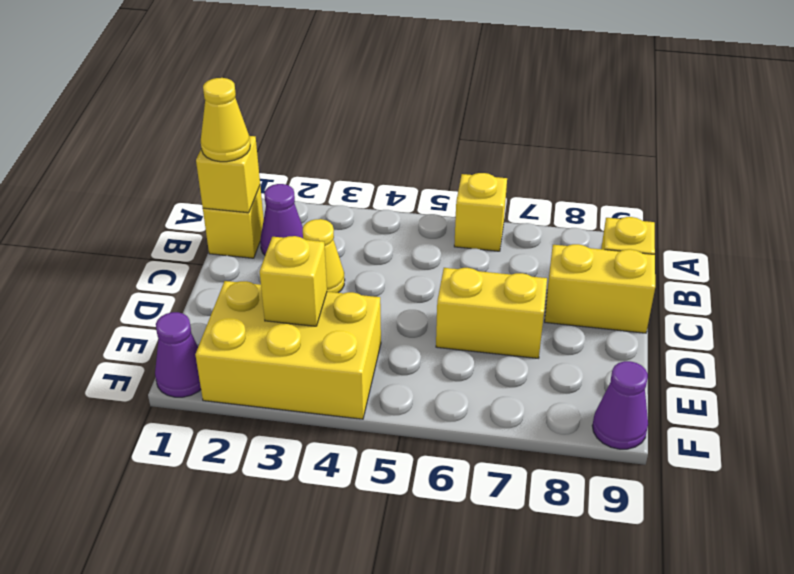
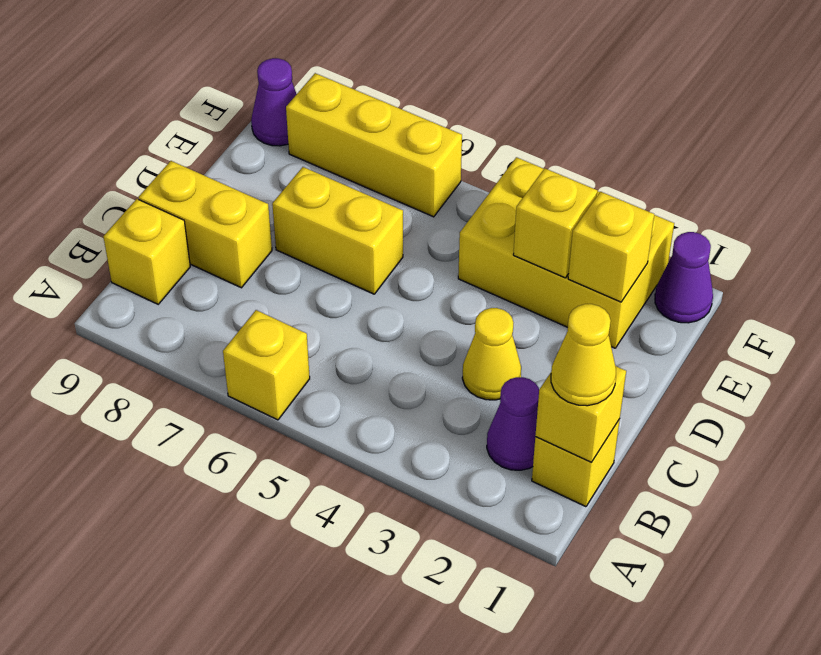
none -> yellow brick E2 level 2
none -> yellow brick F6:F8 level 1

